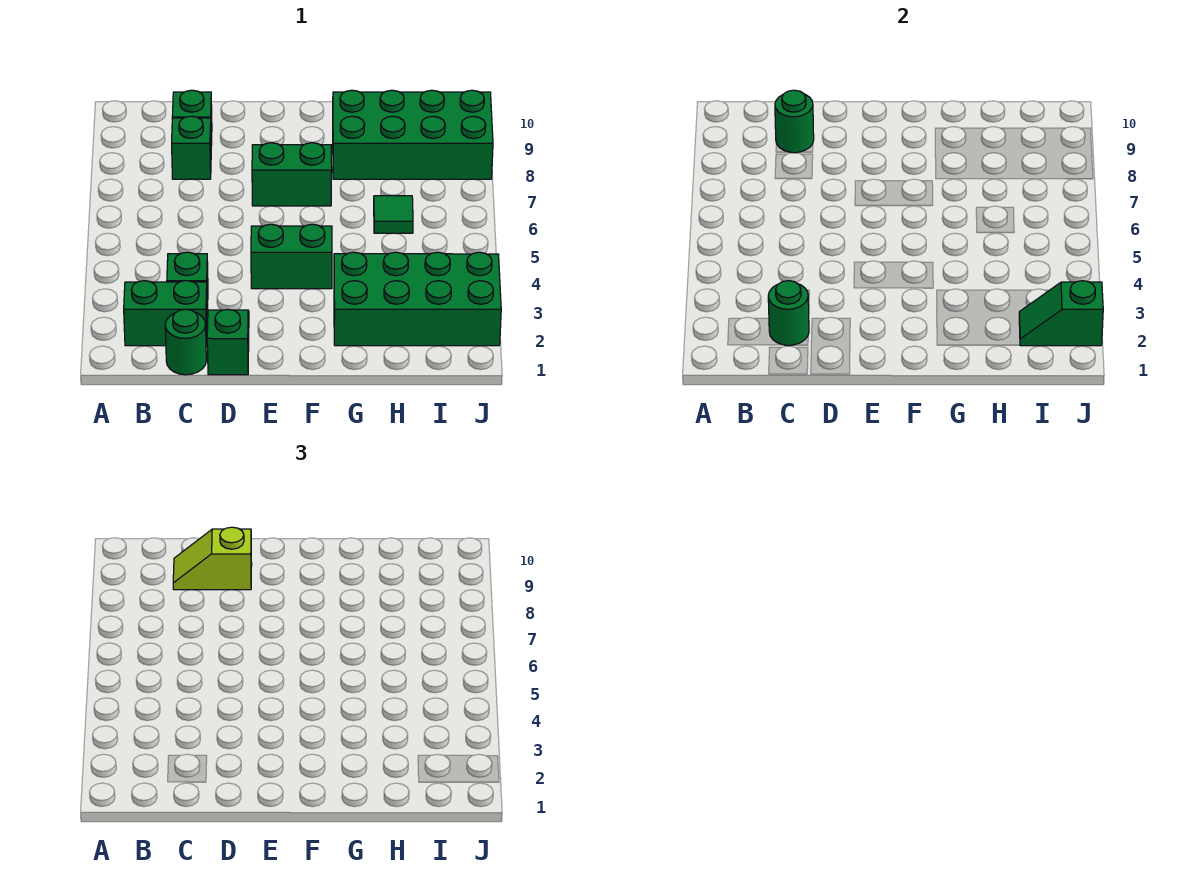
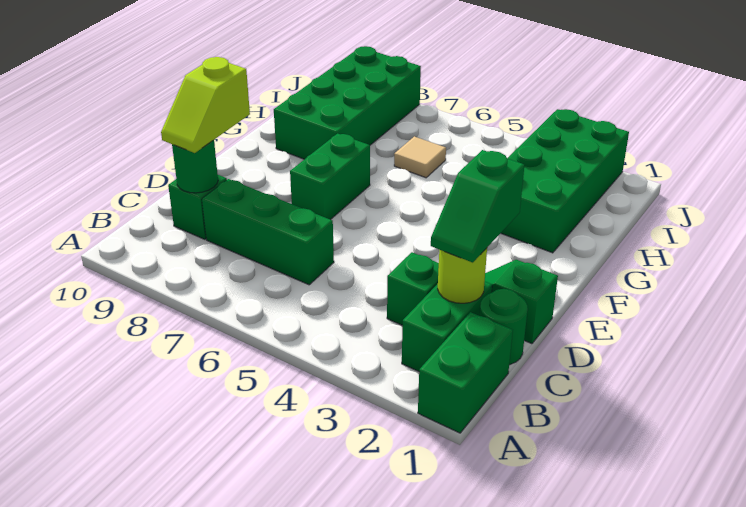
green round brick C2 level 2 -> lime round brick C2 level 2
green brick C8 level 1 -> green brick C6:C8 level 1
green brick E4:F4 level 1 -> green brick A1:B1 level 1
green tile H6 level 1 -> tan tile H6 level 1
green slope I2:J2 level 2 top J -> green slope C2:D2 level 3 top D

